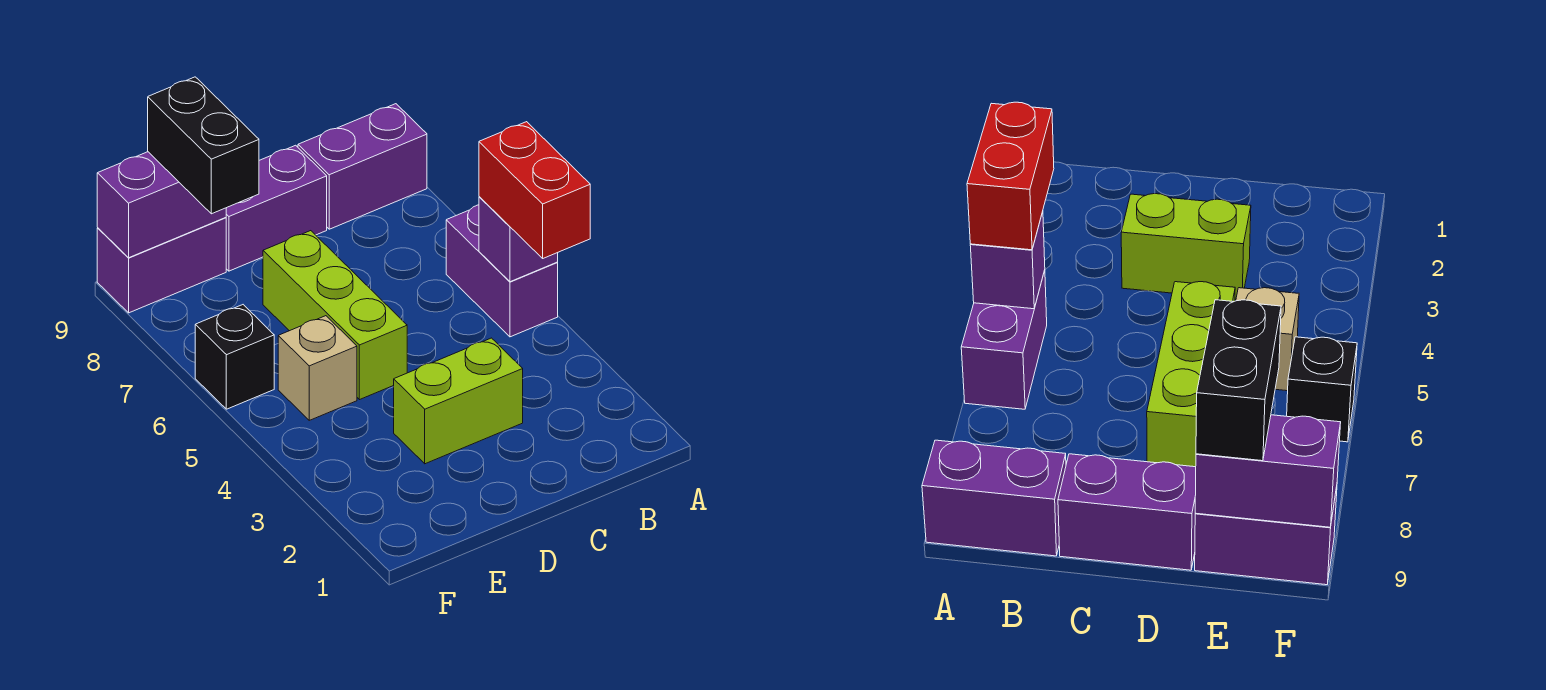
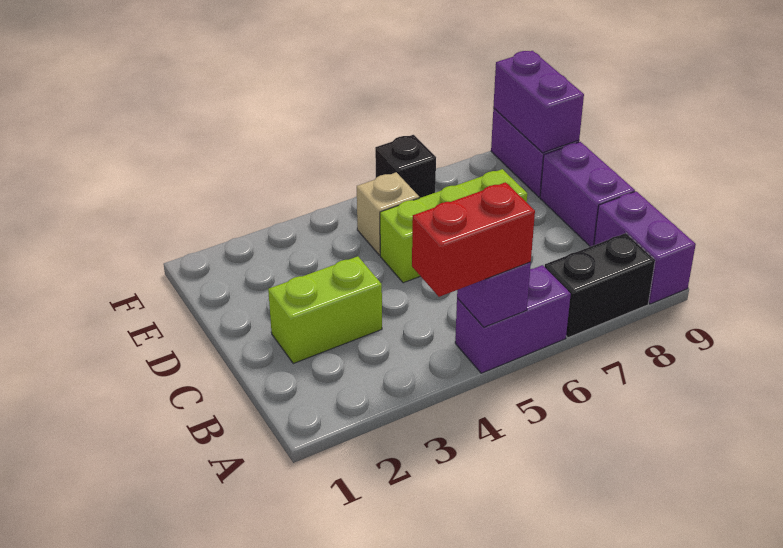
lime brick C3:D3 level 1 -> lime brick C2:C3 level 1
black brick E8:E9 level 3 -> black brick A7:A8 level 1

